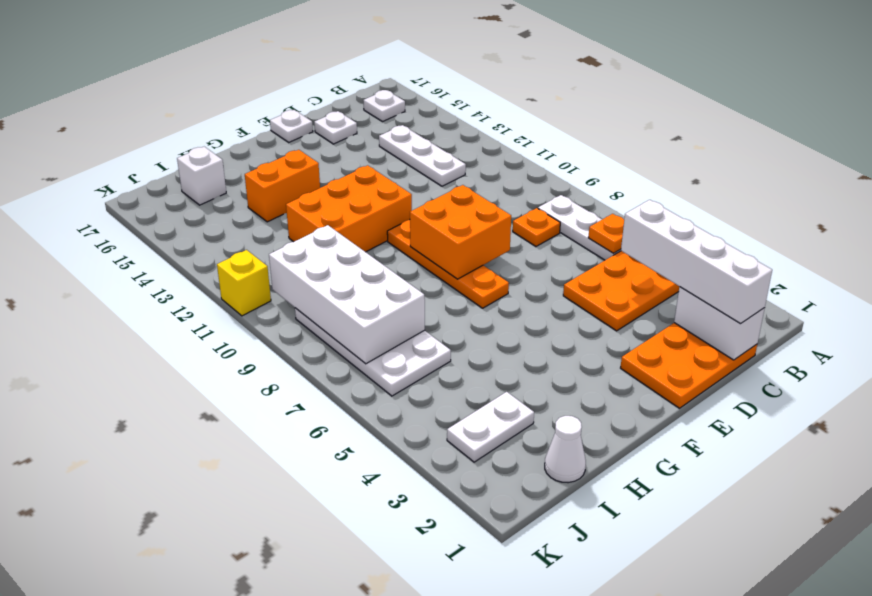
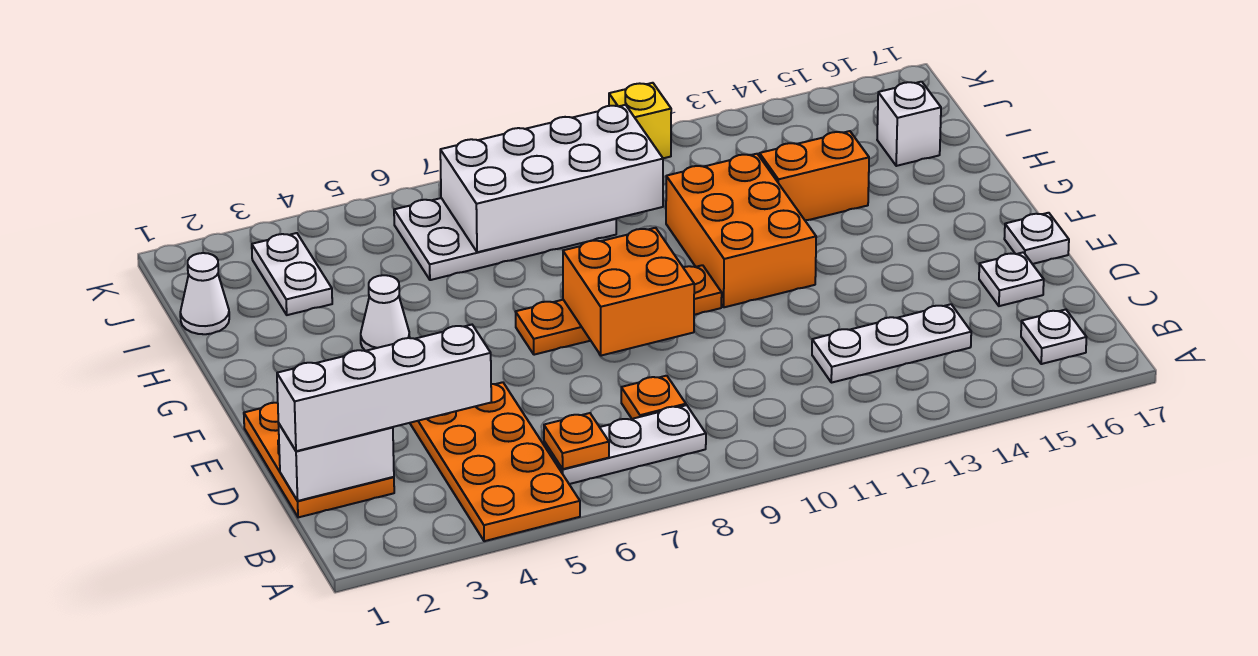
none -> white cone G4 level 1
orange brick G14:H14 level 1 -> orange brick H13:H14 level 1

